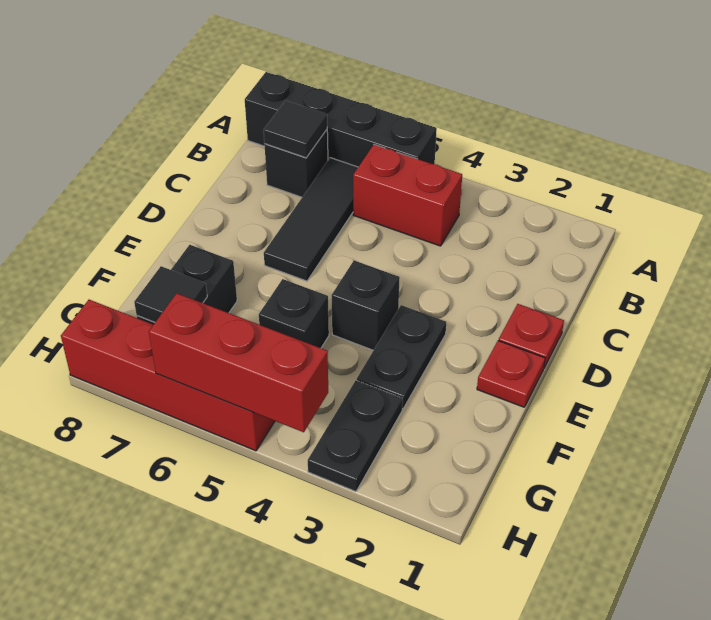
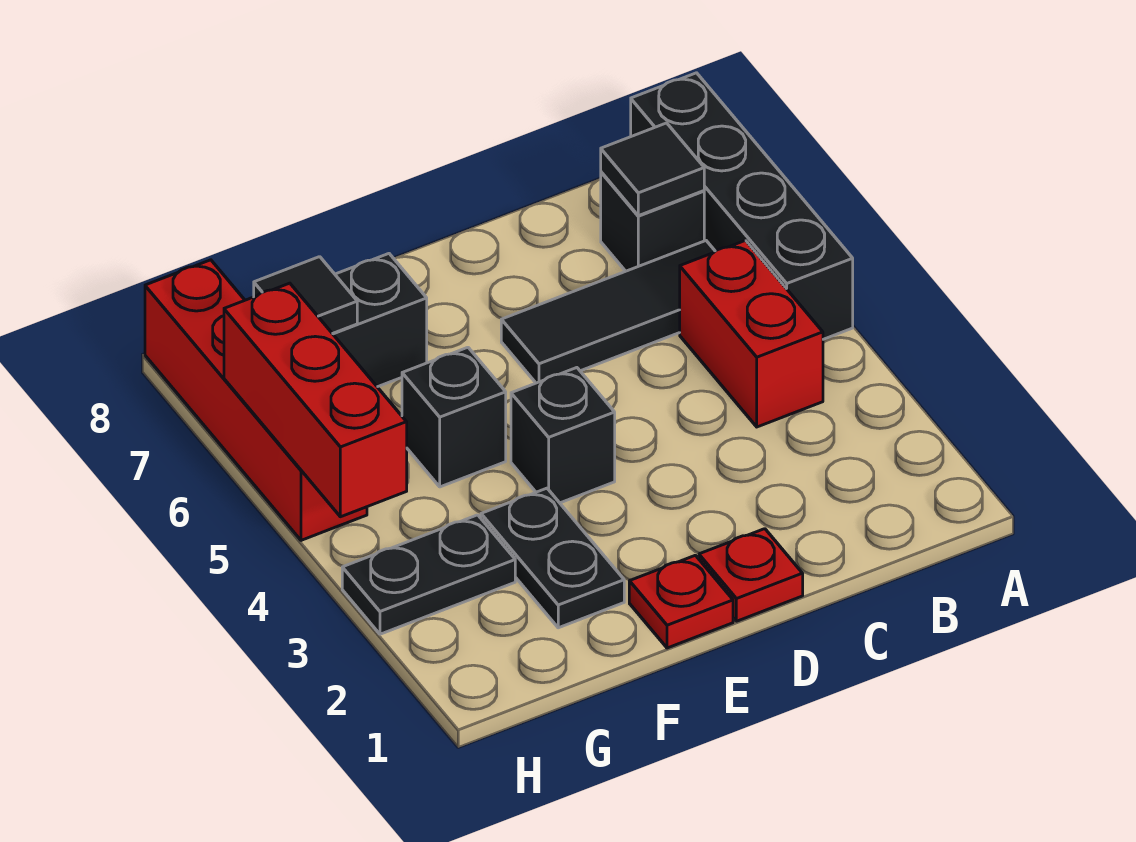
black plate E3:F3 level 1 -> black plate F2:F3 level 1

